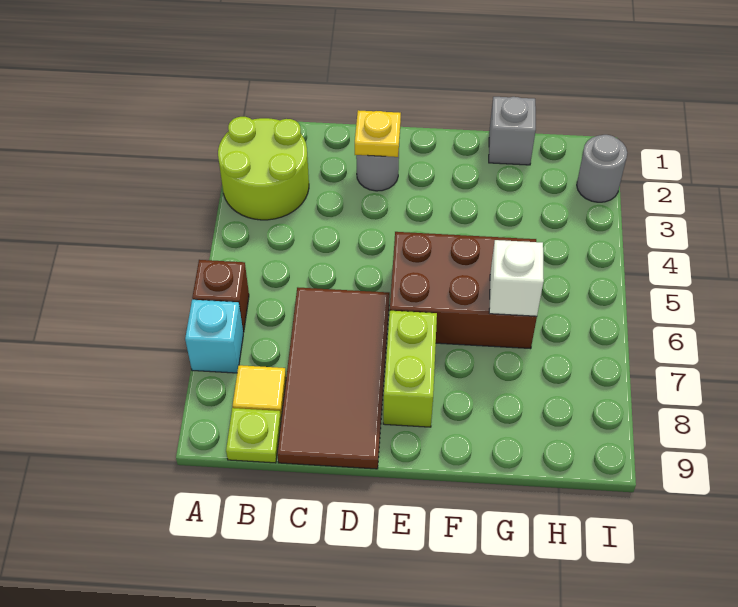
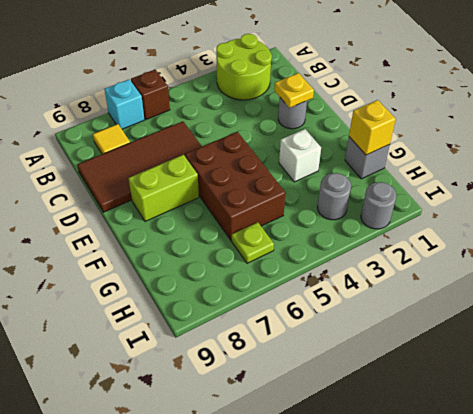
lime plate B9 level 1 -> lime plate H6 level 1
none -> yellow brick G1 level 2
white brick G6 level 2 -> white brick F3 level 1
none -> grey round brick H3 level 1

